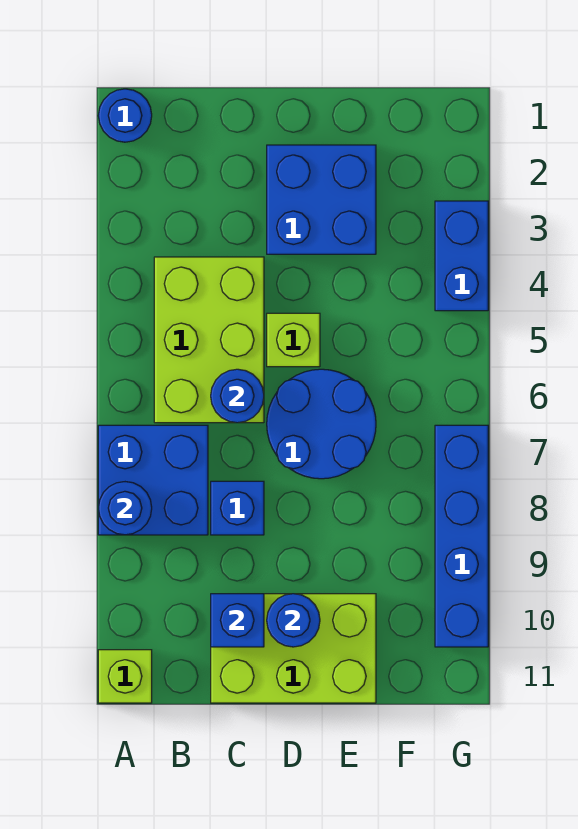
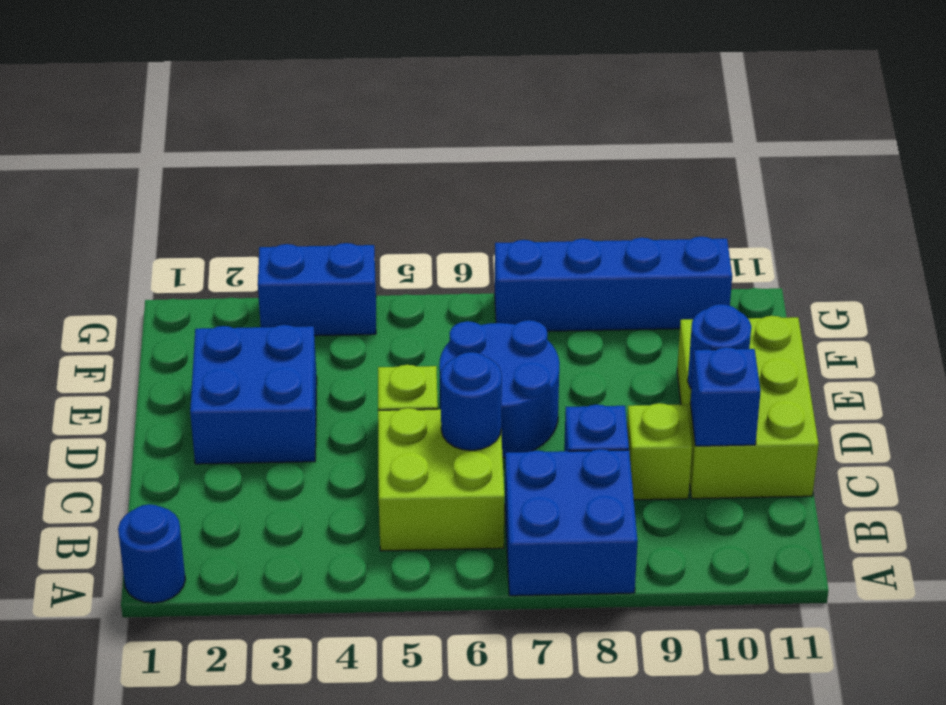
blue round brick A8 level 2 -> none
lime brick A11 level 1 -> lime brick C9 level 1
lime brick B4:C6 level 1 -> lime brick B5:C6 level 1

